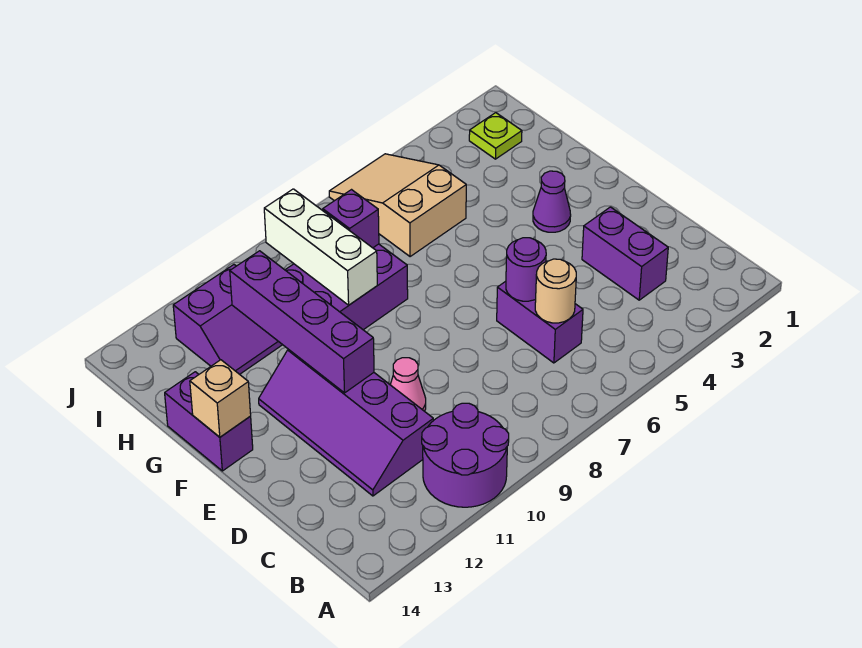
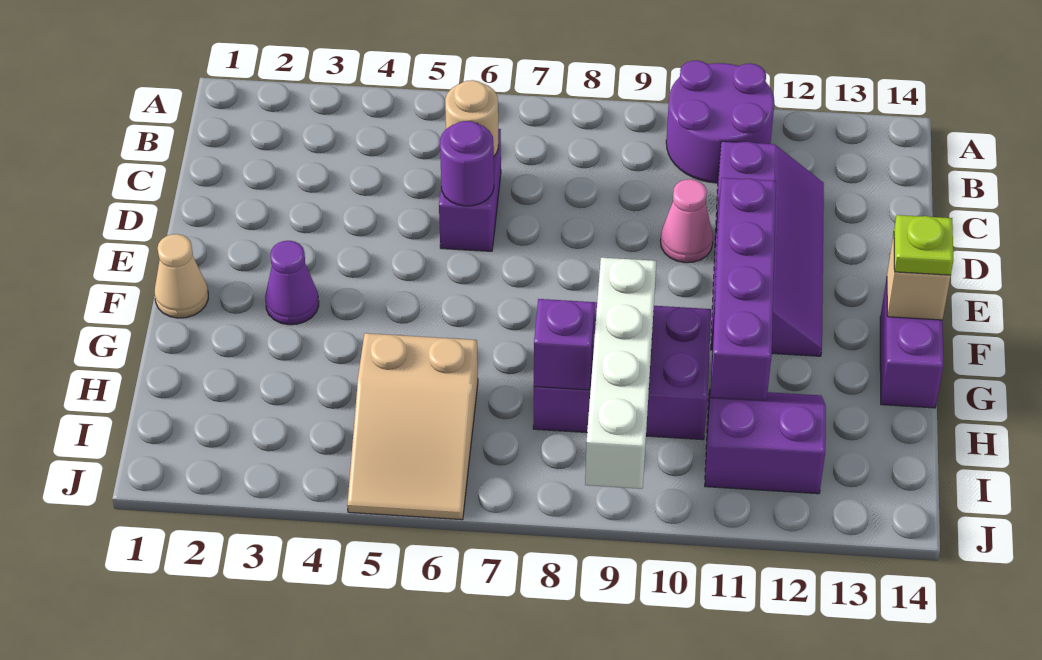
purple brick C3:D3 level 1 -> none
none -> tan cone F1 level 1
white brick G9:I9 level 2 -> white brick G9:J9 level 2
lime plate I2 level 1 -> lime plate F14 level 3

